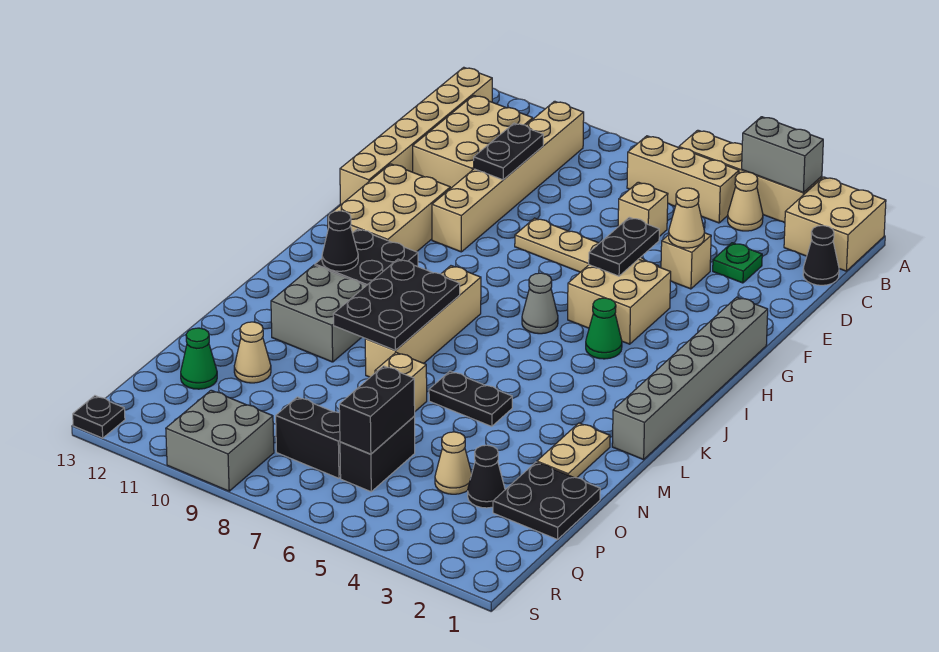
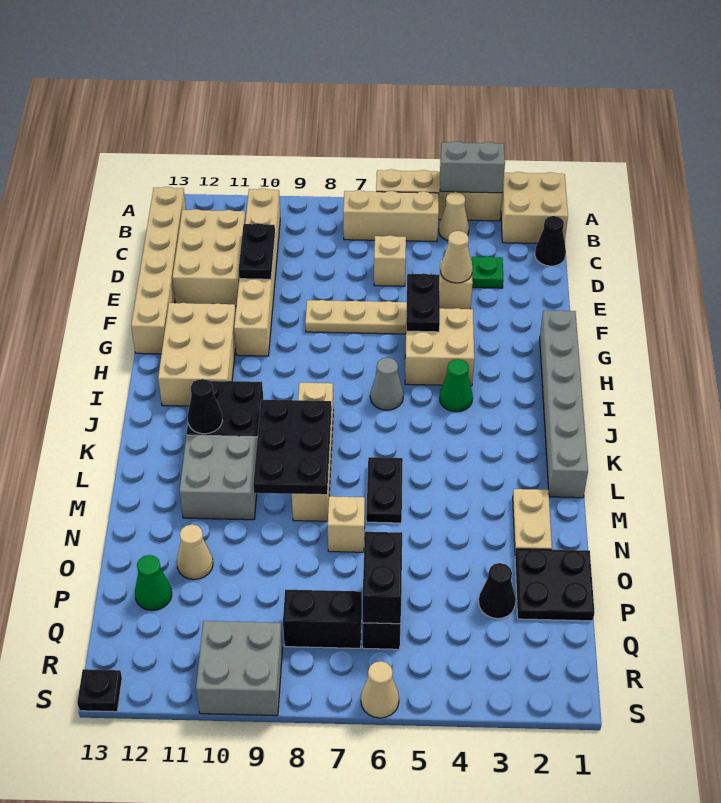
black plate M5:M6 level 1 -> black plate L6:M6 level 1
tan cone P4 level 1 -> tan cone S6 level 1

